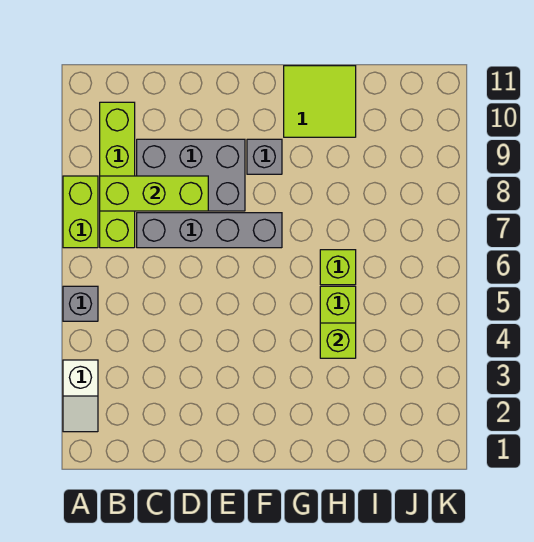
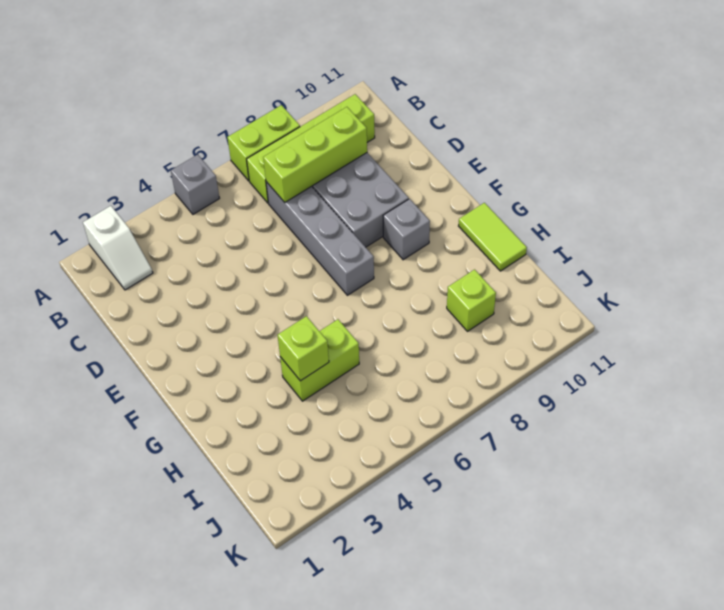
white slope A2:A3 level 1 top 3 -> white slope A2:B2 level 1 top A
lime brick B8:D8 level 2 -> lime brick C7:C9 level 2
lime tile G10:H11 level 1 -> lime tile G11:H11 level 1
lime brick H6 level 1 -> lime brick I9 level 1

